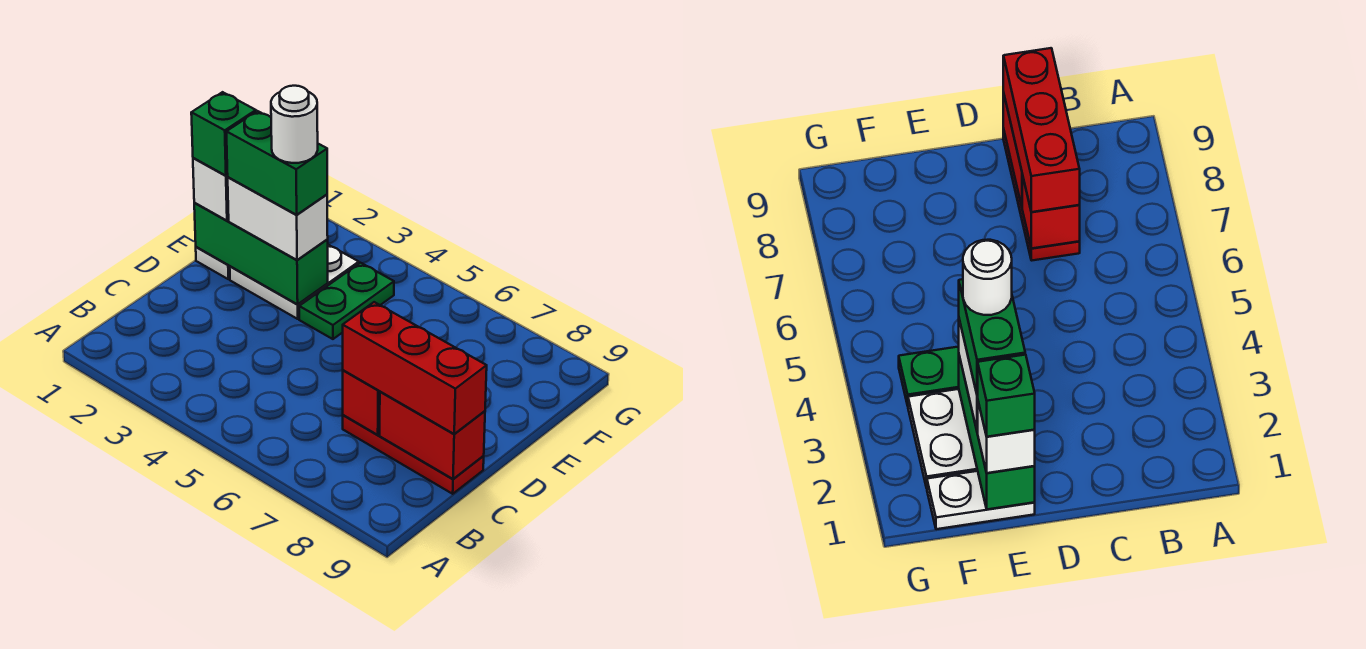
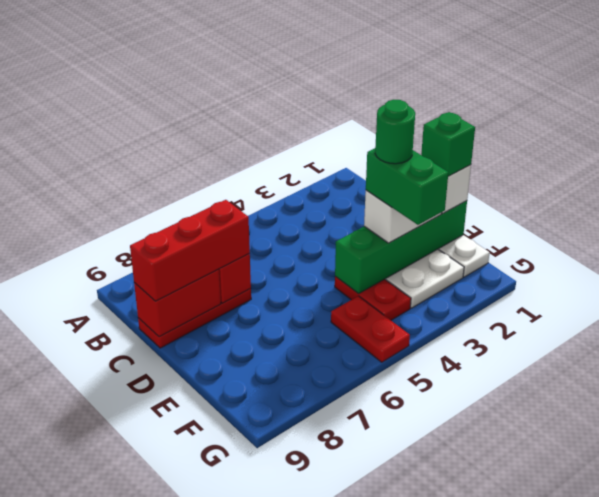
green brick E1:E3 level 2 -> green brick E1:E4 level 2
green brick E2:E3 level 4 -> green brick E3:F3 level 4
white round brick E3 level 5 -> green round brick E3 level 5
green plate E4:F4 level 1 -> red plate E4:F4 level 1
none -> red plate F5:G5 level 1

